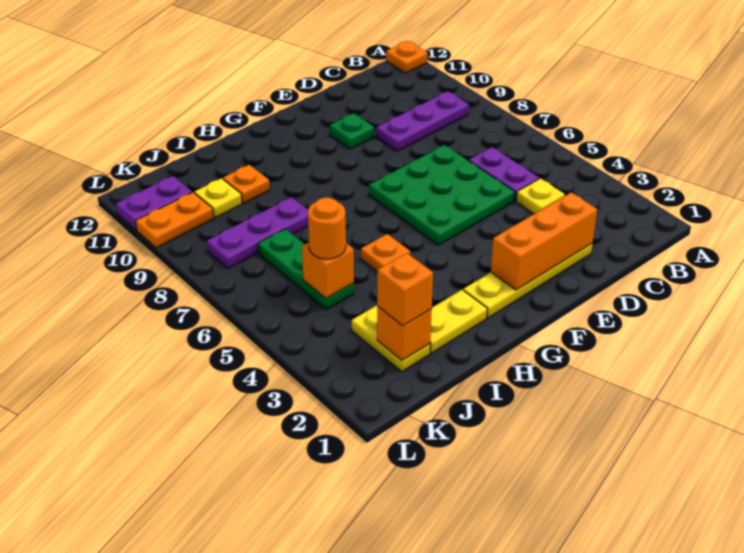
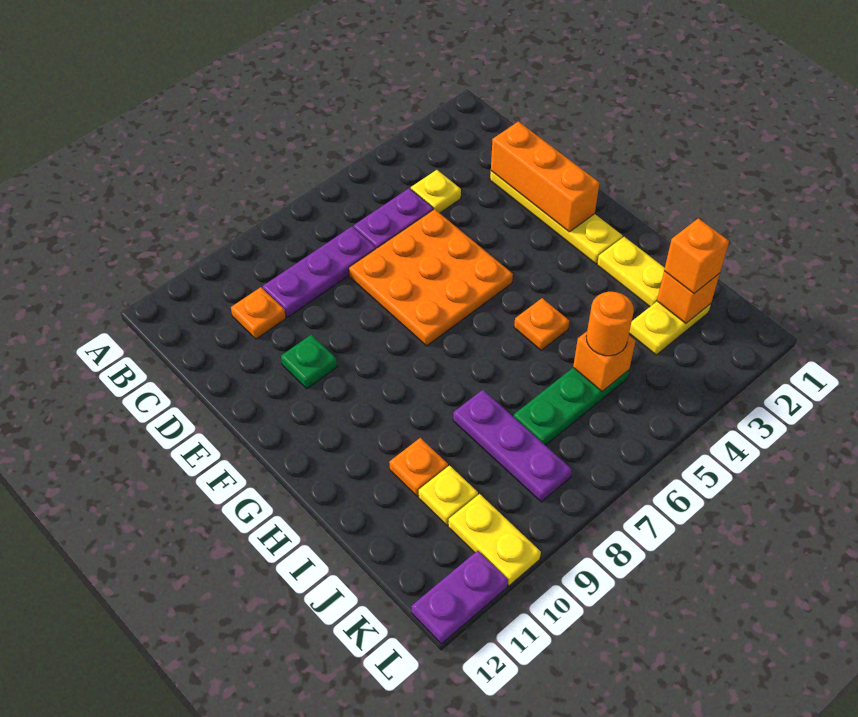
orange plate A12 level 1 -> orange plate C10 level 1
purple plate B9:D9 level 1 -> purple plate C7:C9 level 1
green plate D5:F7 level 1 -> orange plate D5:F7 level 1
orange plate K10:L10 level 1 -> yellow plate K10:L10 level 1
purple plate K11:L11 level 1 -> purple plate L11:L12 level 1

